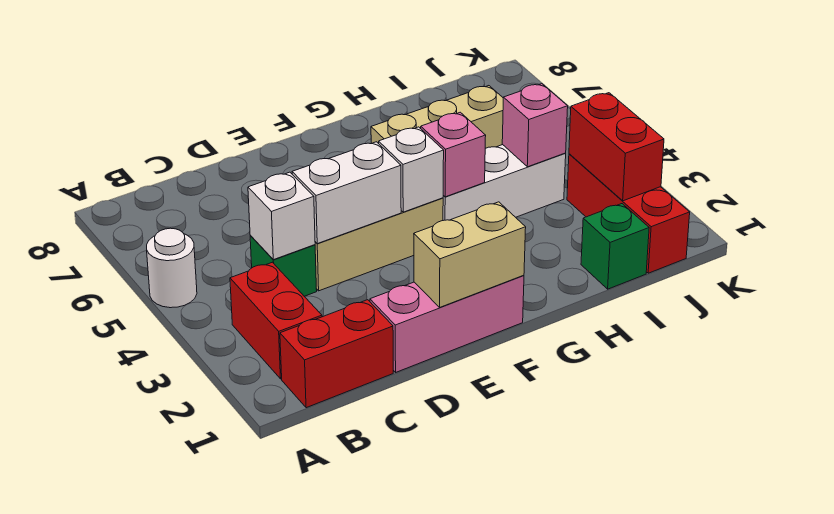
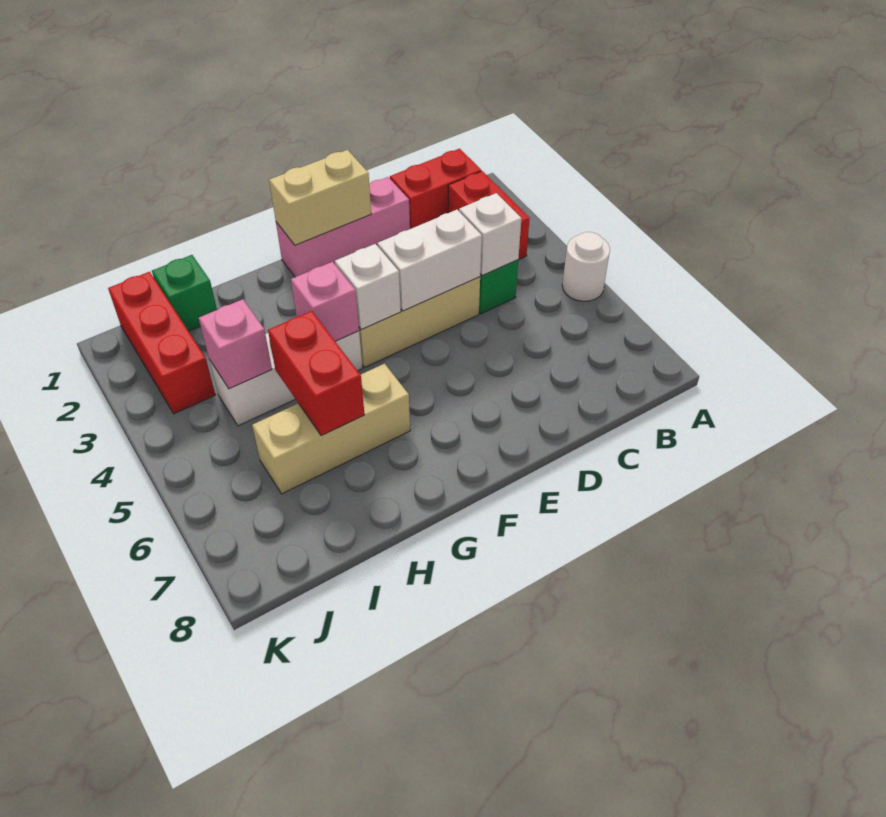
red brick J2:J3 level 2 -> red brick H5:H6 level 2

